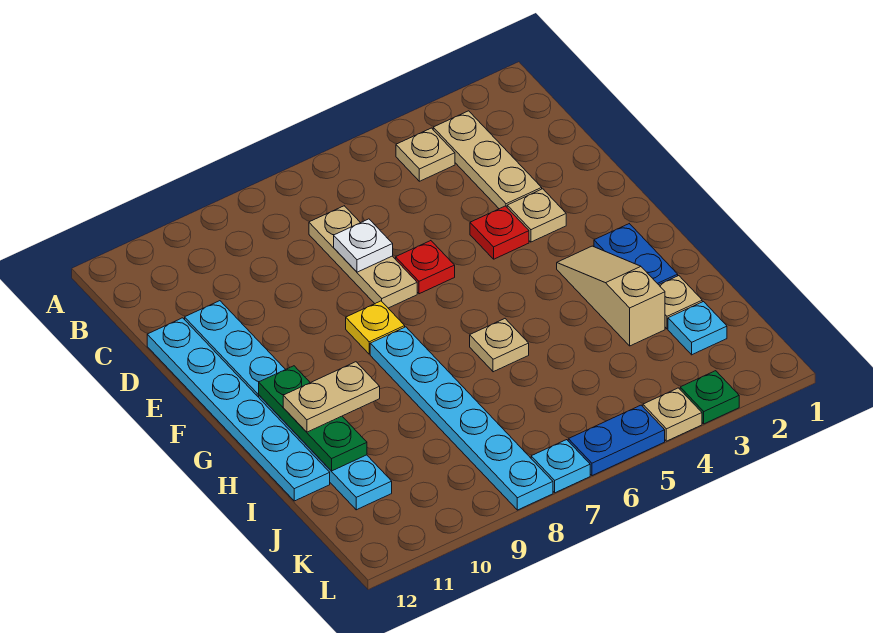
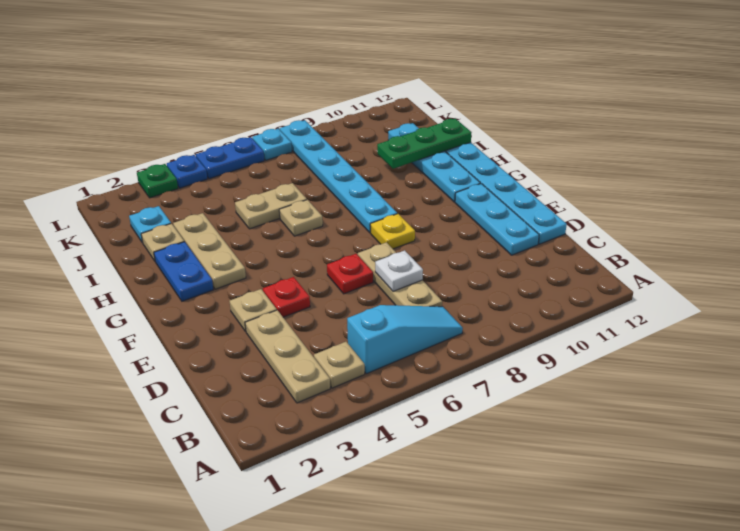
none -> cyan slope B5:B7 level 1 top 5
tan slope G3:I3 level 1 top I -> tan plate G3:I3 level 1
green plate G11:I11 level 2 -> green plate I10:I12 level 2
tan plate H10:H11 level 3 -> tan plate I5:I6 level 1
tan plate L4 level 1 -> blue plate L4 level 1

